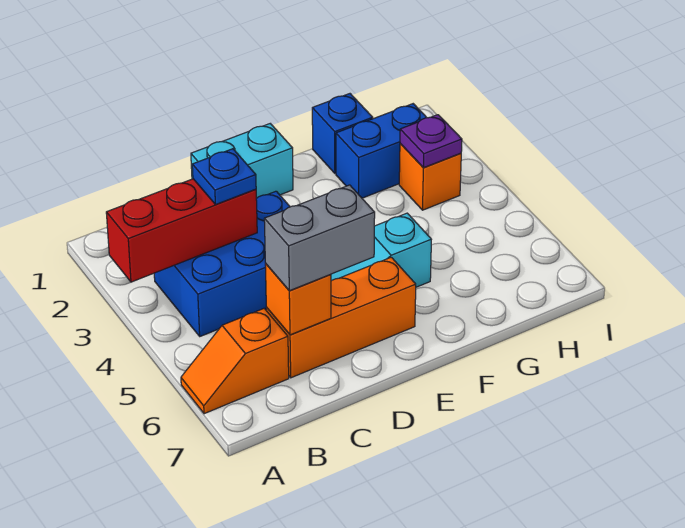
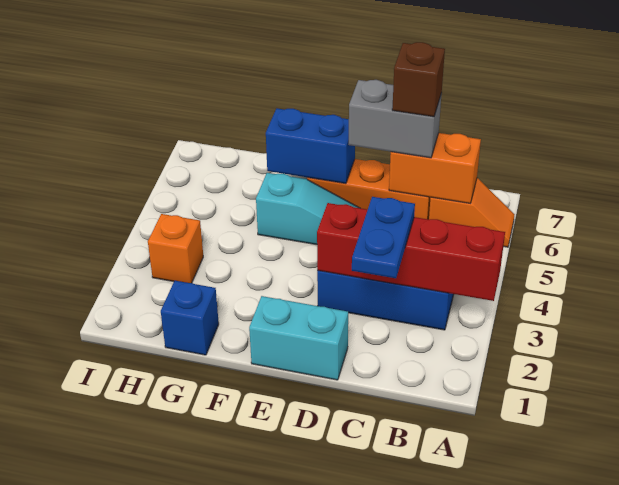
red brick A3:C3 level 2 -> red brick A3:D3 level 2
blue plate C3 level 3 -> blue plate C2:C3 level 3
orange brick C6 level 2 -> orange brick B6:C6 level 2
none -> brown brick C6 level 4
blue brick G2:H2 level 1 -> blue brick E6:F6 level 2
purple plate H3 level 2 -> none

